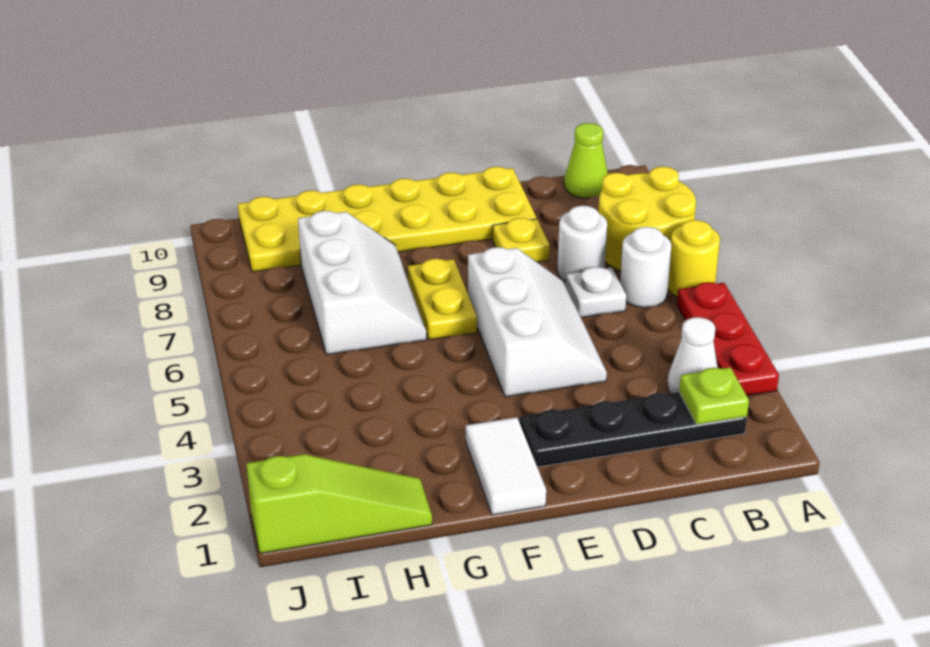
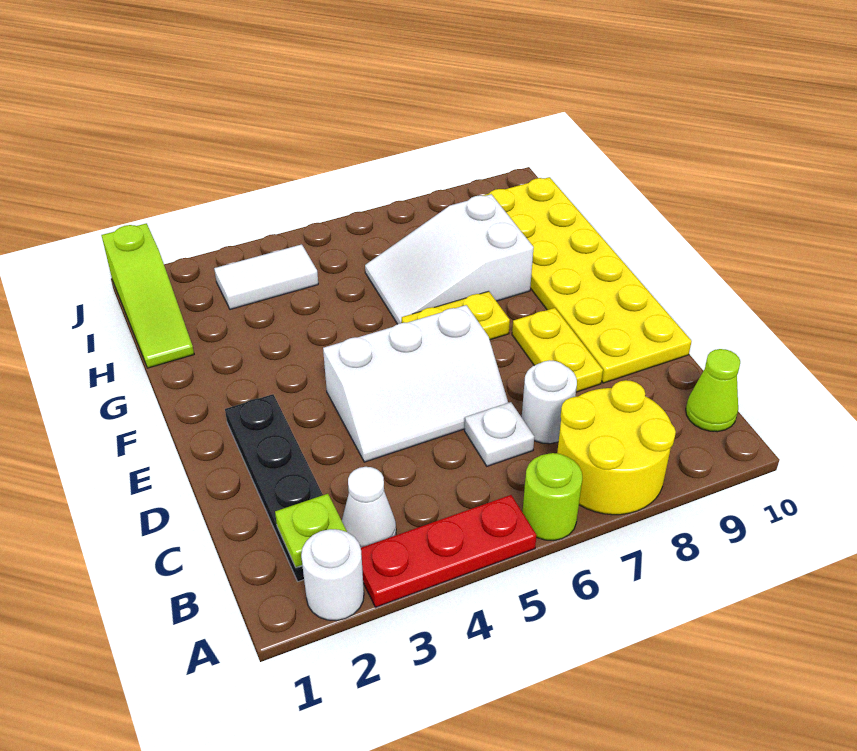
yellow round brick A6 level 1 -> lime round brick A6 level 1
white round brick B6 level 1 -> white round brick A2 level 1
yellow plate D8 level 1 -> yellow plate D8:E8 level 1
white tile F1:F2 level 1 -> white tile I3:I4 level 1
white slope G6:H8 level 1 top H -> white slope G6:H8 level 1 top 8

